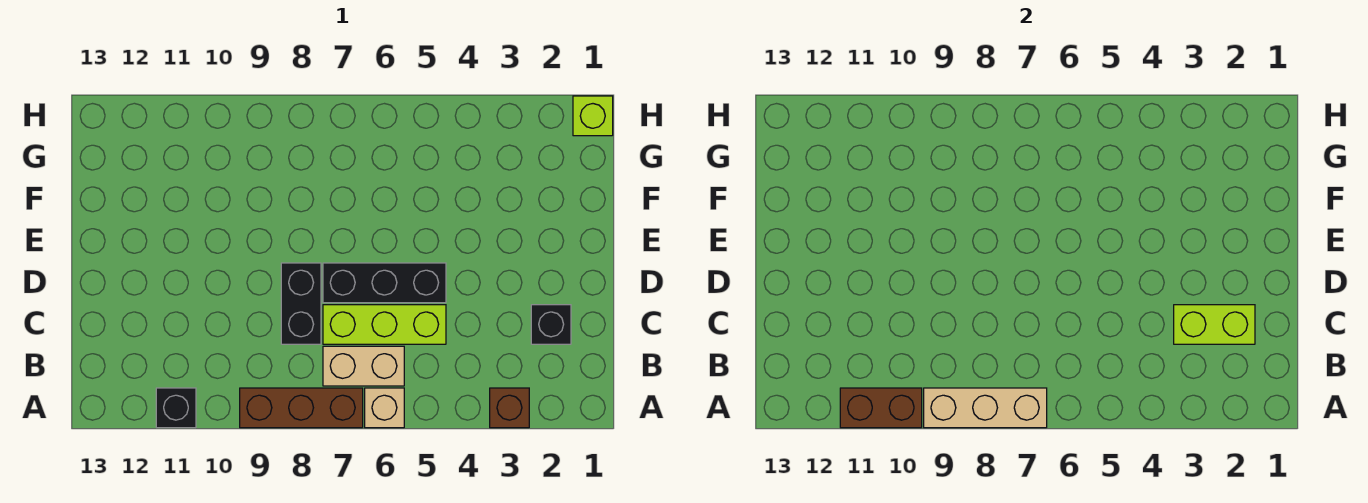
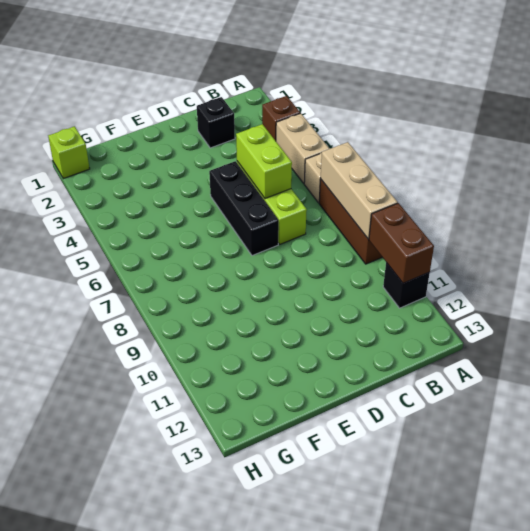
tan brick B6:B7 level 1 -> tan brick A4:A5 level 1
lime brick C2:C3 level 2 -> lime brick C5:C6 level 2
black brick C8:D8 level 1 -> none

